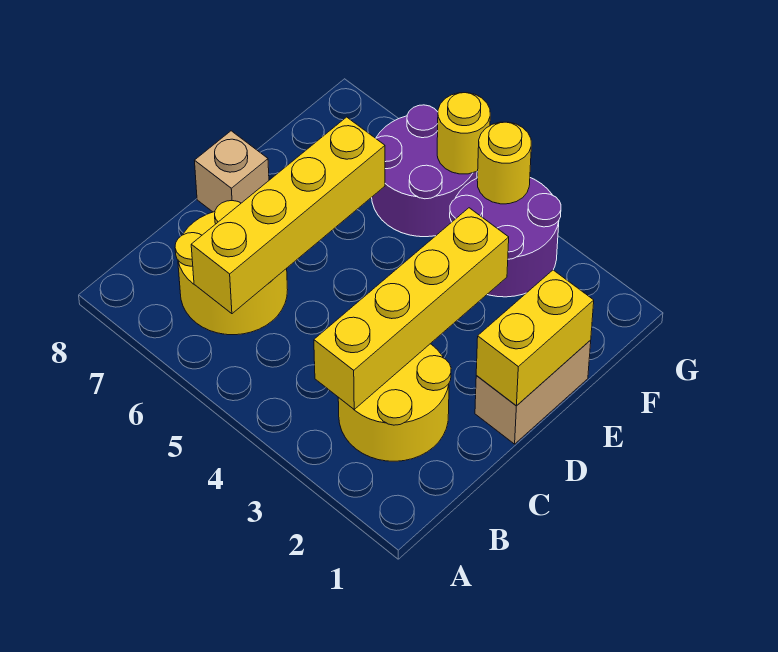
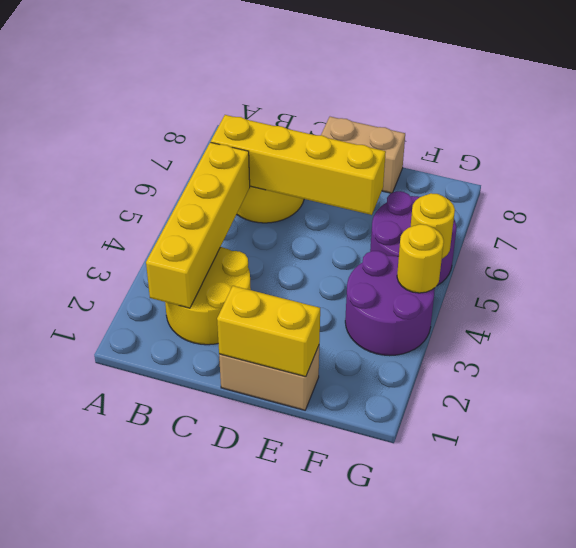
yellow brick B3:E3 level 2 -> yellow brick B2:B5 level 2
tan brick D8 level 1 -> tan brick D8:E8 level 1

